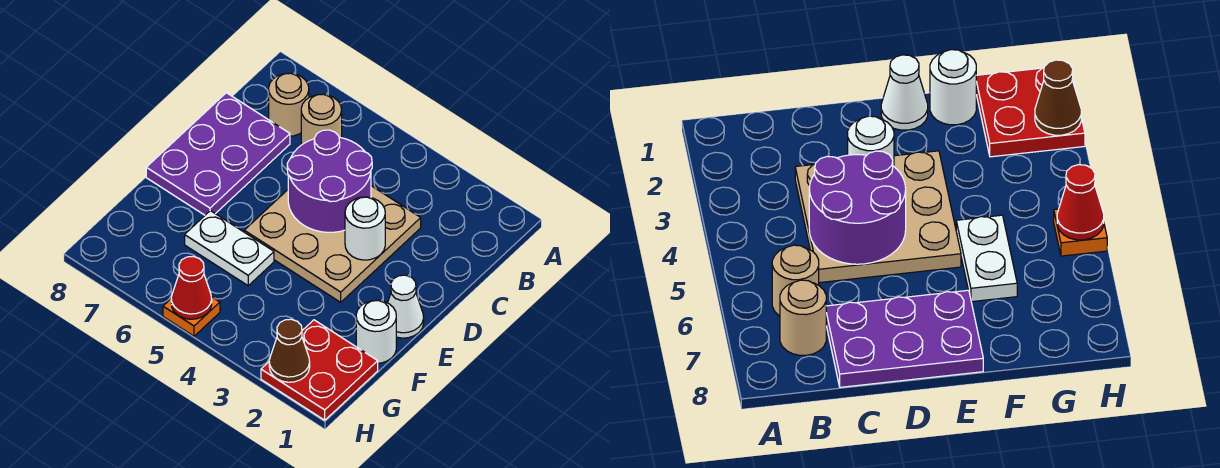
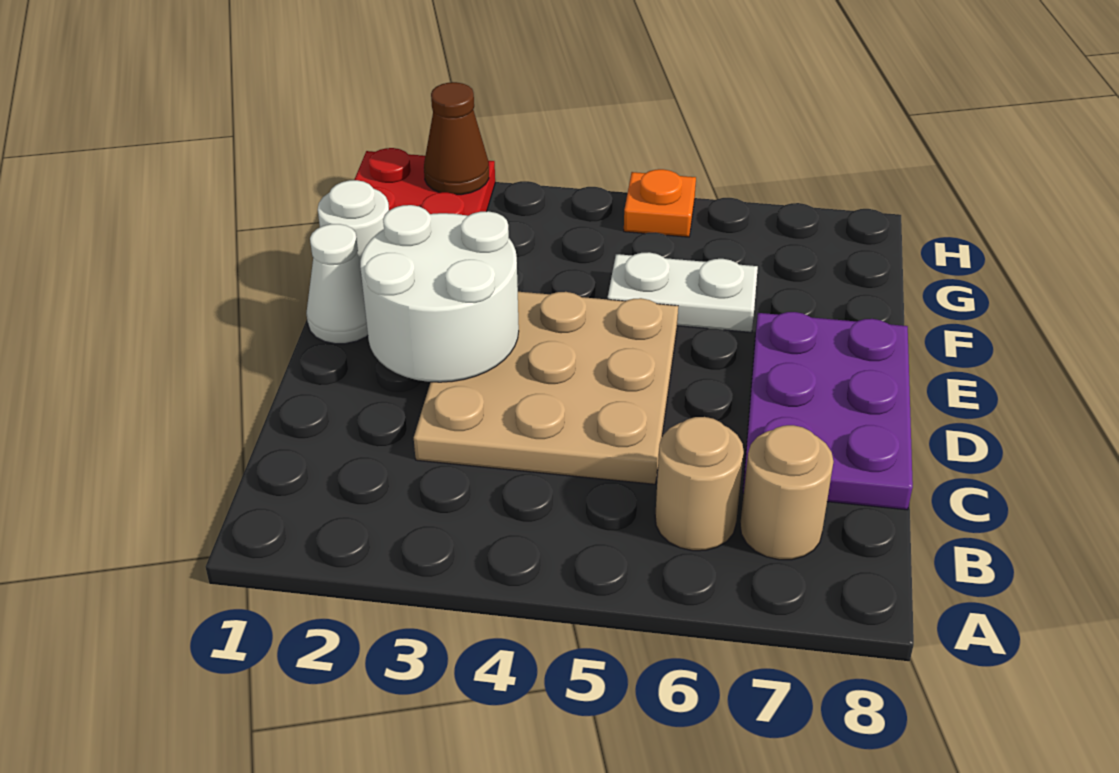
purple round brick C4:D5 level 2 -> none
white round brick D3 level 2 -> white round brick D2:E3 level 2
red cone H5 level 2 -> none

